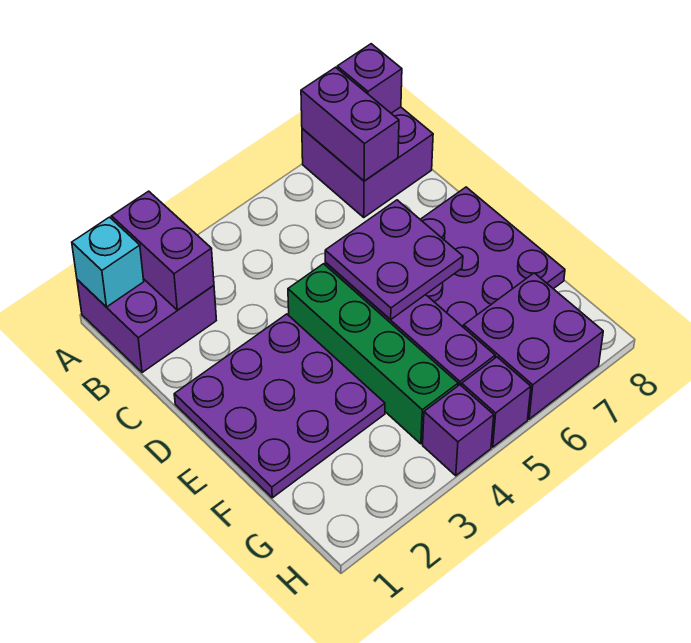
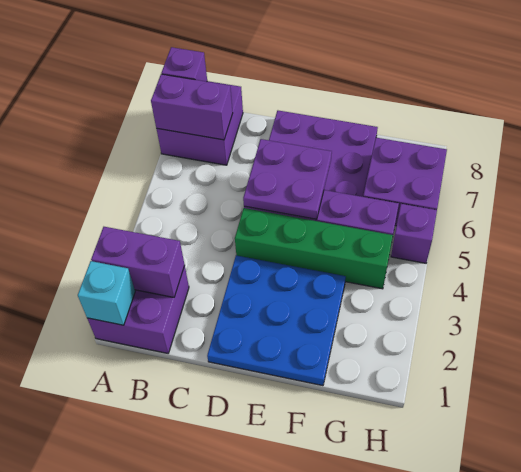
purple plate D1:F3 level 1 -> blue plate D1:F3 level 1
purple brick H4 level 1 -> none

